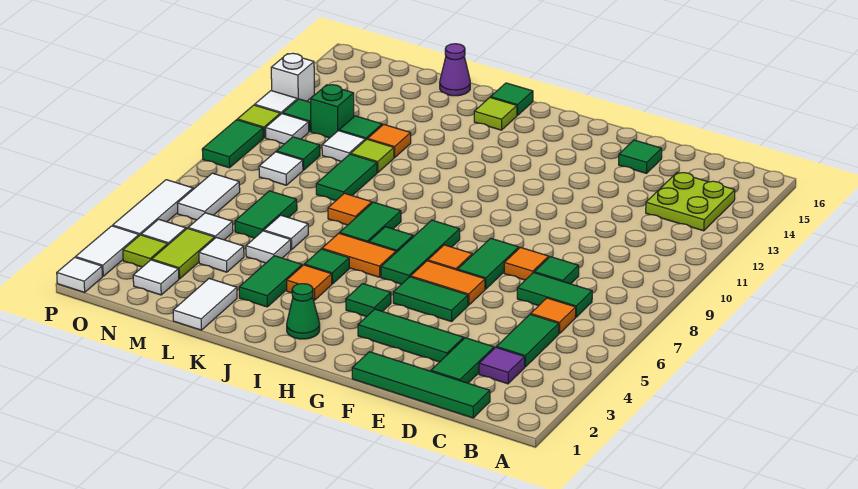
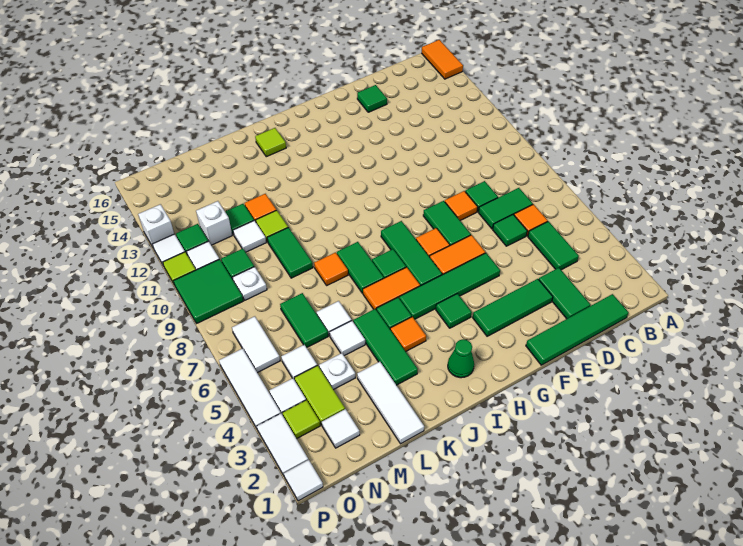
none -> orange tile A15:A16 level 1
lime plate B13:C14 level 1 -> none
purple tile C3 level 1 -> none
green tile F5:G5 level 1 -> green tile F5:I5 level 1
green tile J16 level 1 -> green tile D6 level 1
green tile K3:K4 level 1 -> green tile K3:K5 level 1
white tile L1:L2 level 1 -> white tile L1:L3 level 1
purple cone L16 level 1 -> none
white tile M4 level 1 -> white plate M4 level 1
white tile N9 level 1 -> white plate N9 level 1
green brick N12 level 1 -> white brick N12 level 1
green tile P9:P10 level 1 -> green tile O9:P10 level 1

